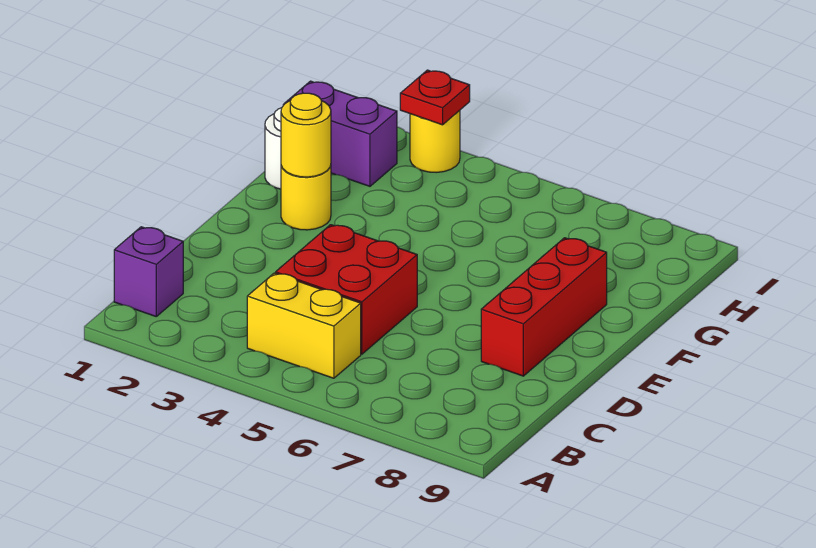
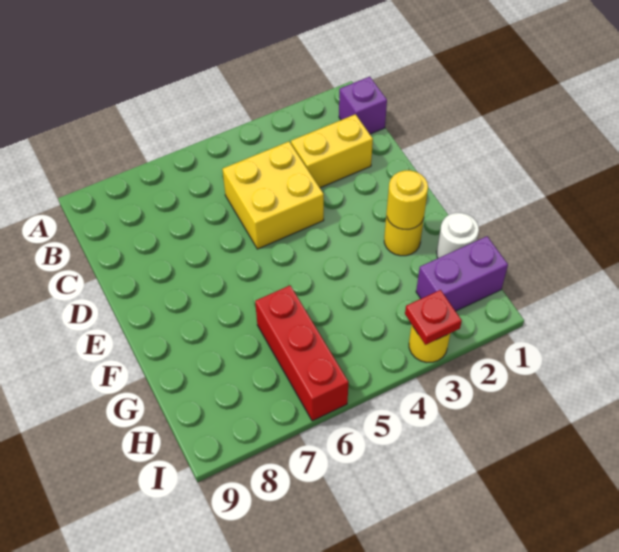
yellow brick B4:B5 level 1 -> yellow brick C2:C3 level 1
red brick C4:D5 level 1 -> yellow brick C4:D5 level 1
red brick D8:F8 level 1 -> red brick G6:I6 level 1

